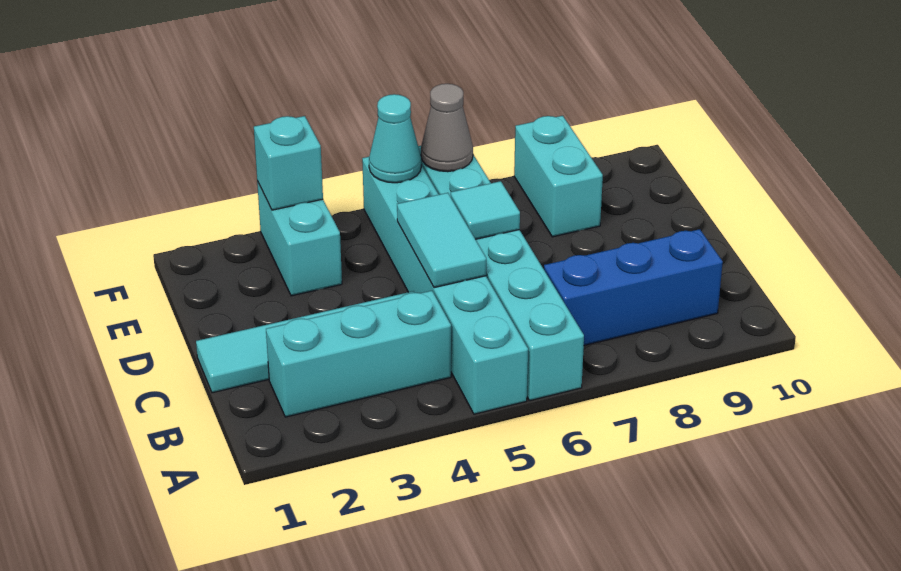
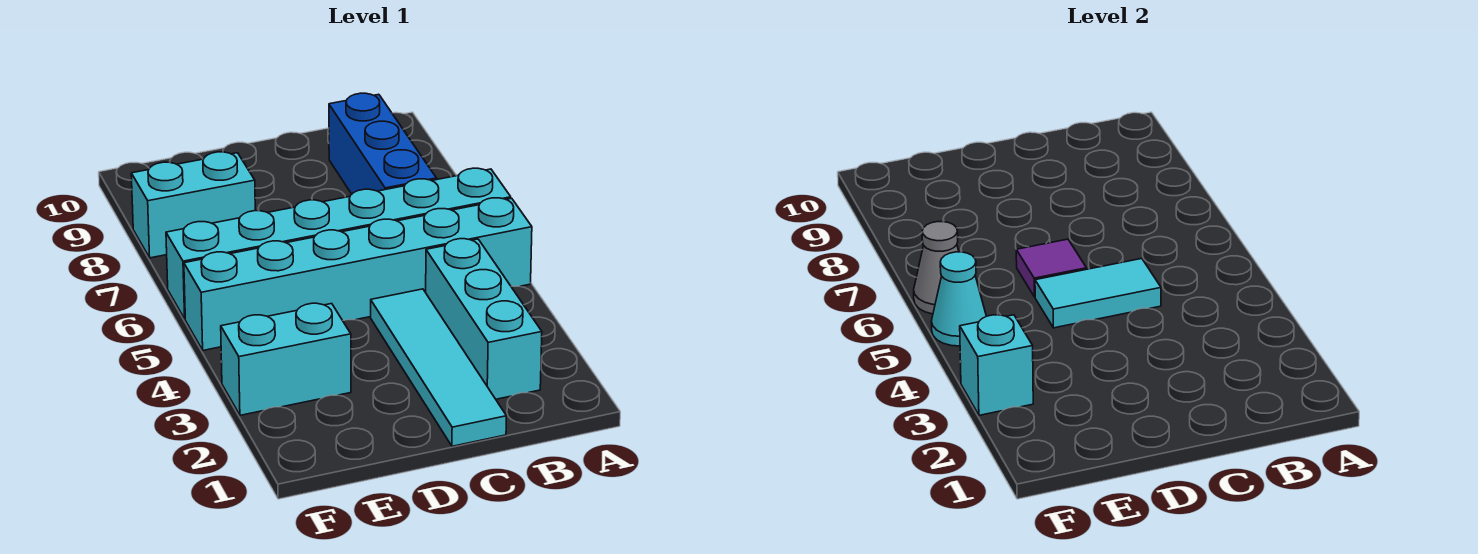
cyan tile D6 level 2 -> purple tile D6 level 2

